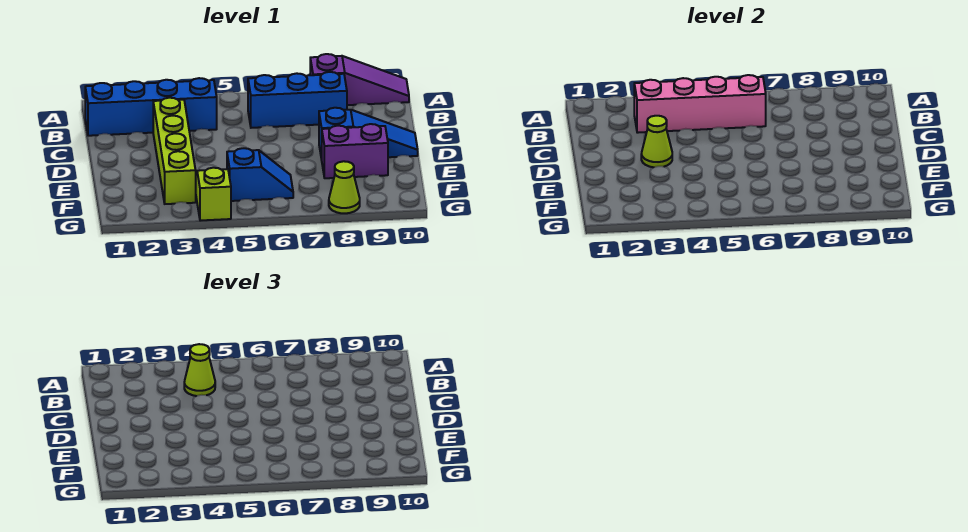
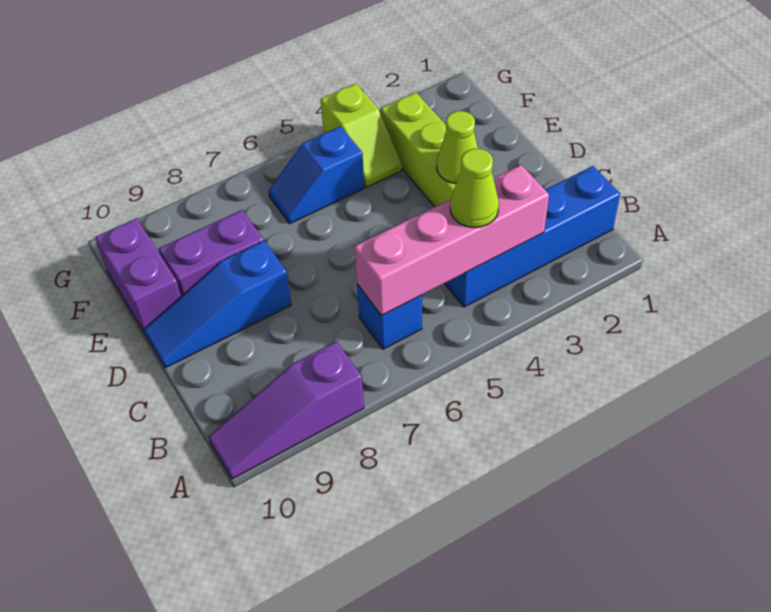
blue brick B6:B8 level 1 -> blue brick B6 level 1
none -> purple brick E10:F10 level 1
lime cone G8 level 1 -> none

